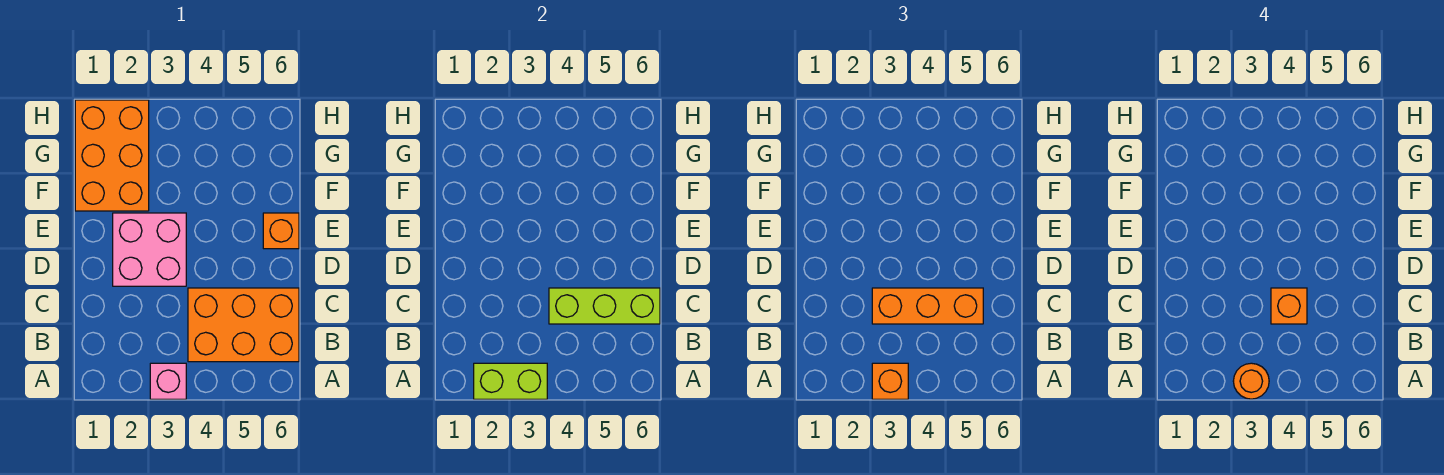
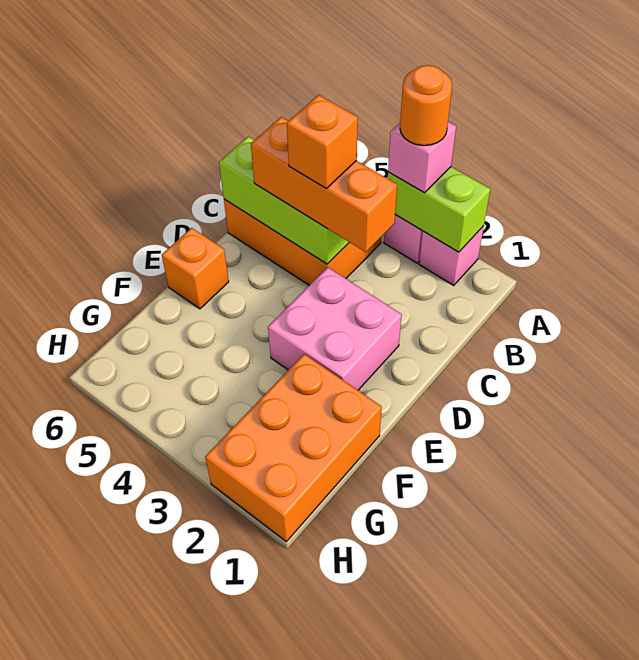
none -> pink brick A2 level 1
orange brick A3 level 3 -> pink brick A3 level 3

